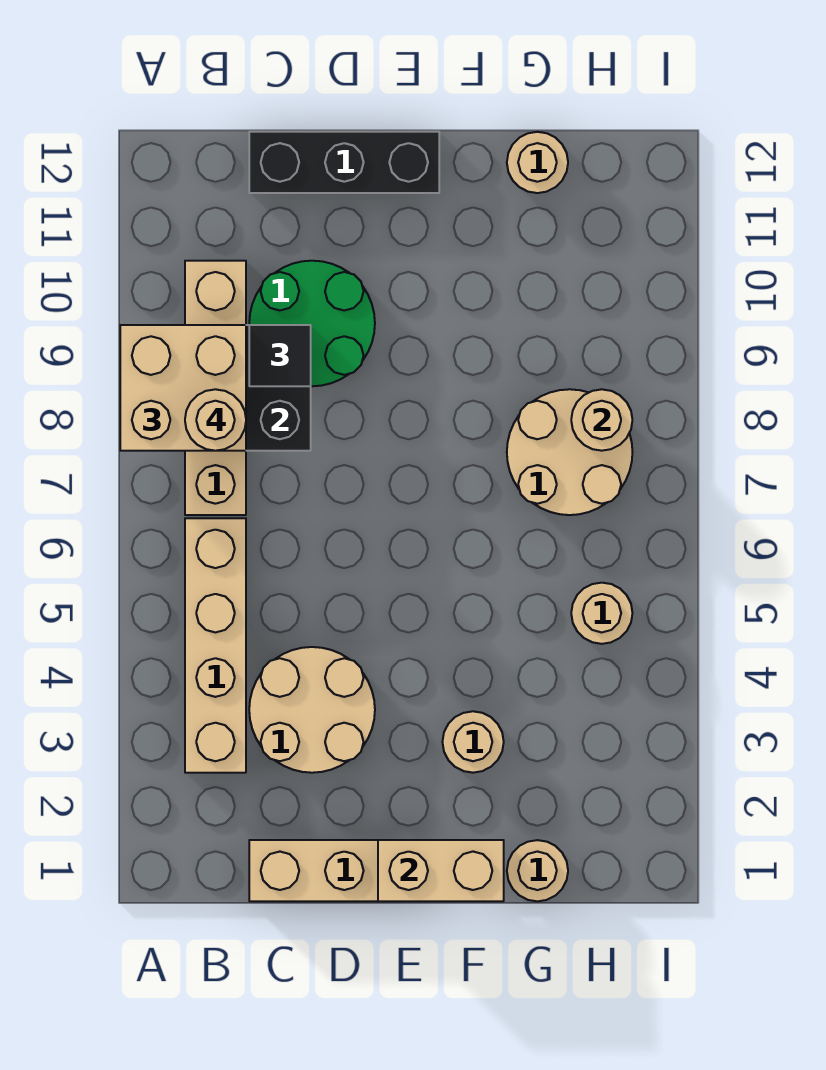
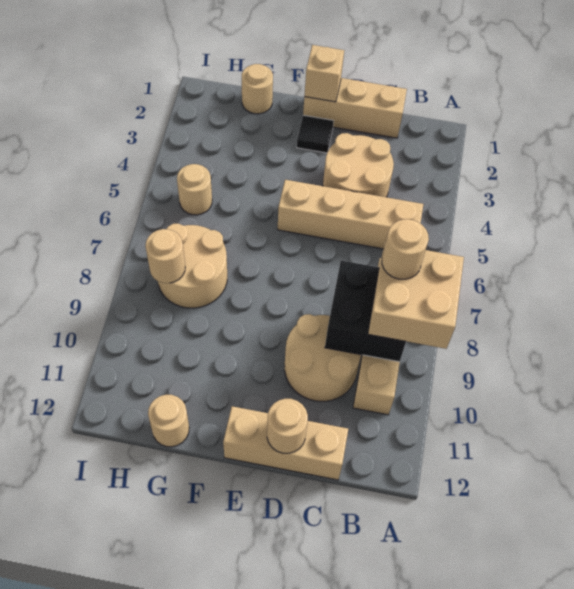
tan brick B3:B6 level 1 -> tan brick B5:E5 level 1
green round brick C9:D10 level 1 -> tan round brick C9:D10 level 1
black tile C9 level 3 -> black tile E2 level 1
black brick C12:E12 level 1 -> tan brick C12:E12 level 1
tan brick E1:F1 level 2 -> tan brick E1 level 2
tan round brick F3 level 1 -> tan round brick D12 level 2

